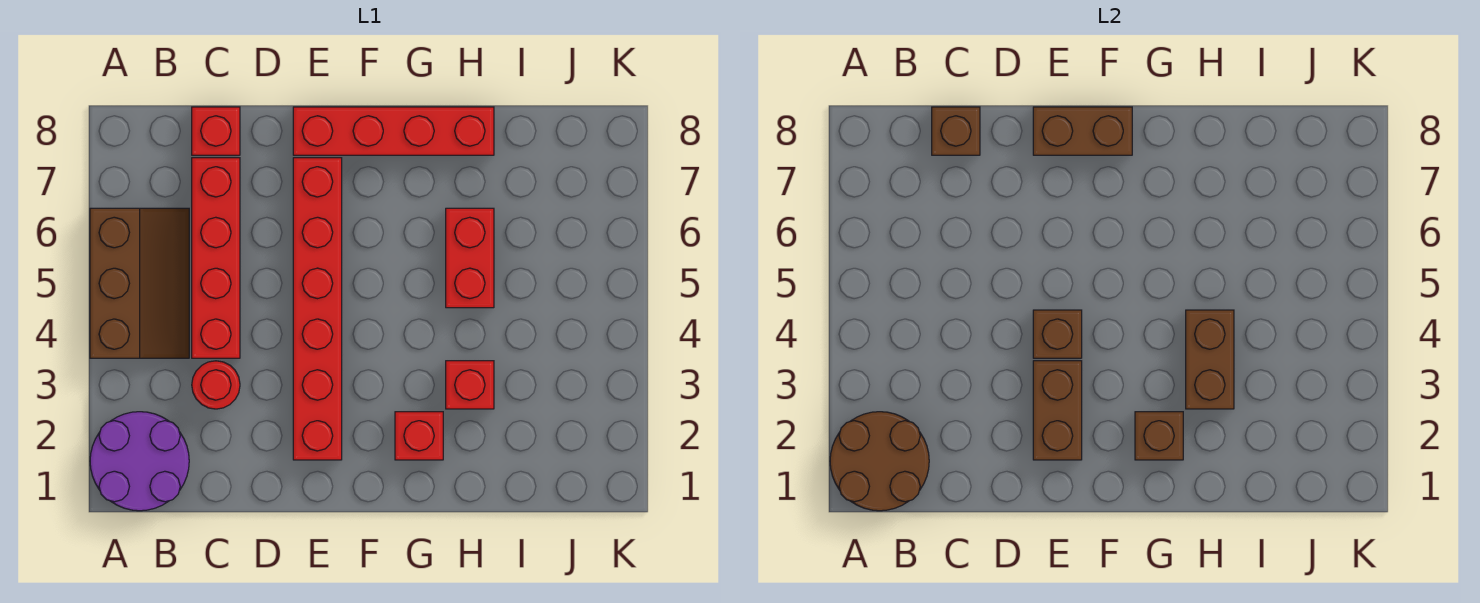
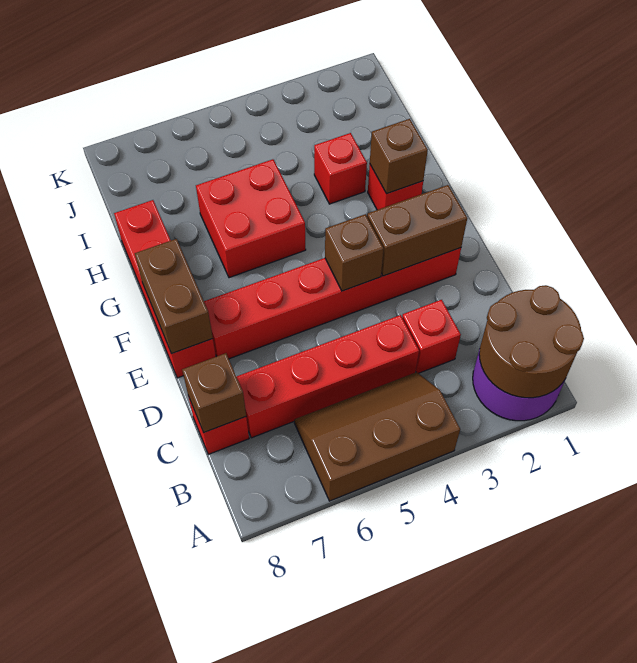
red round brick C3 level 1 -> red brick C3 level 1
brown brick H3:H4 level 2 -> none
red brick H5:H6 level 1 -> red brick G5:H6 level 1

